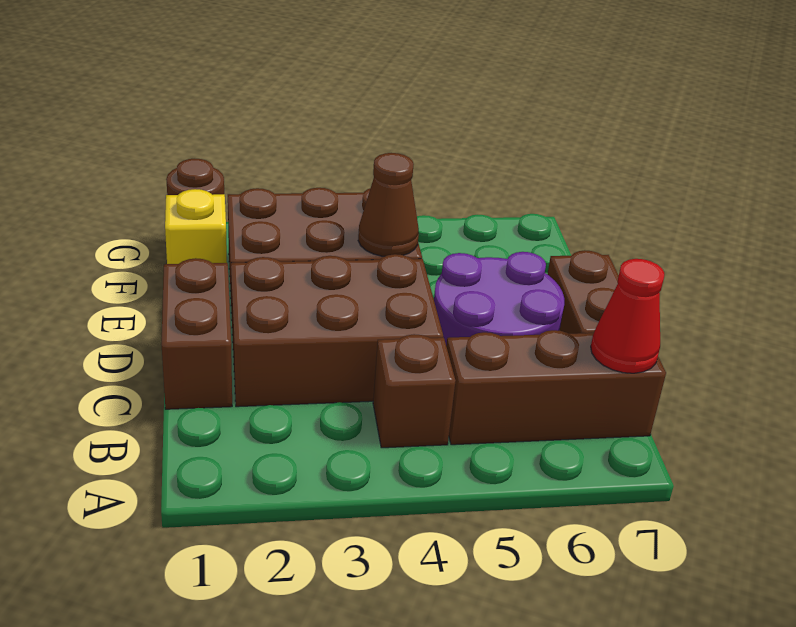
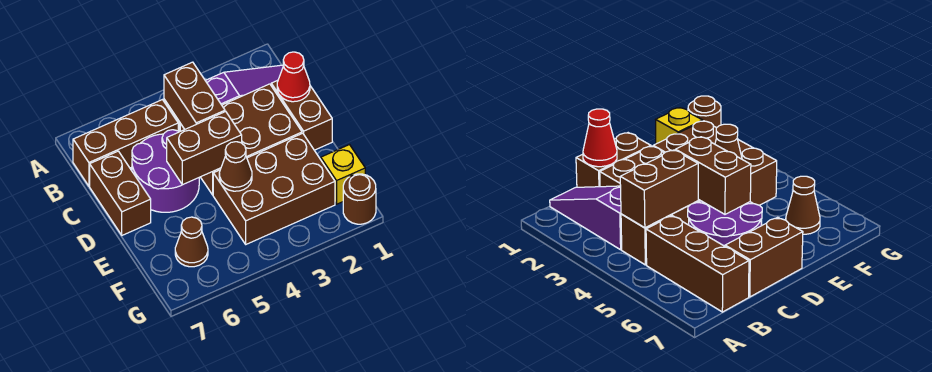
none -> purple slope B1:B3 level 1 top 3
none -> brown brick B4:C4 level 2
red cone B7 level 2 -> red cone C1 level 2
none -> brown brick D4:D5 level 2
none -> brown cone F6 level 1

